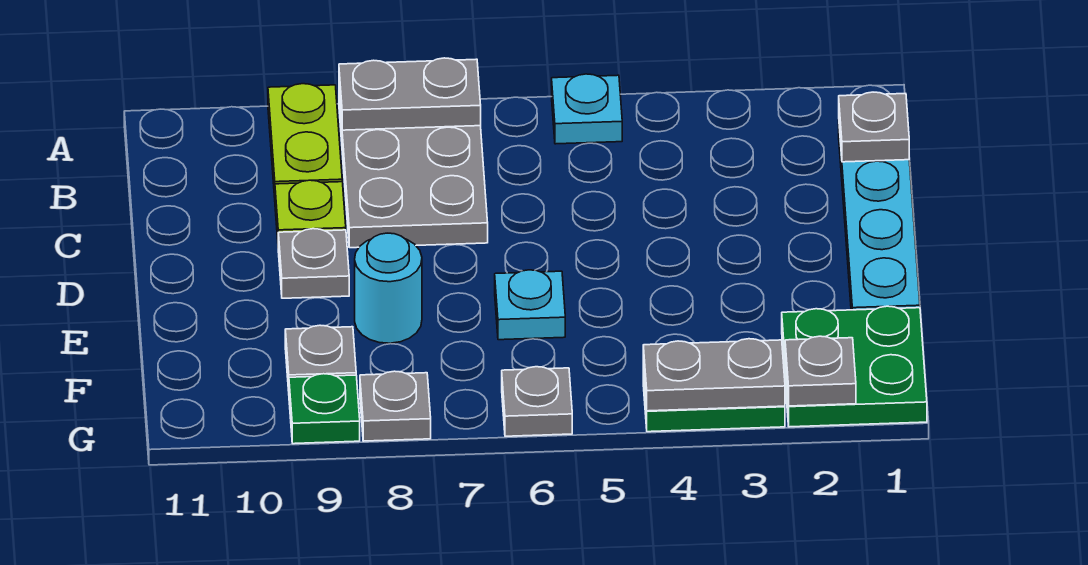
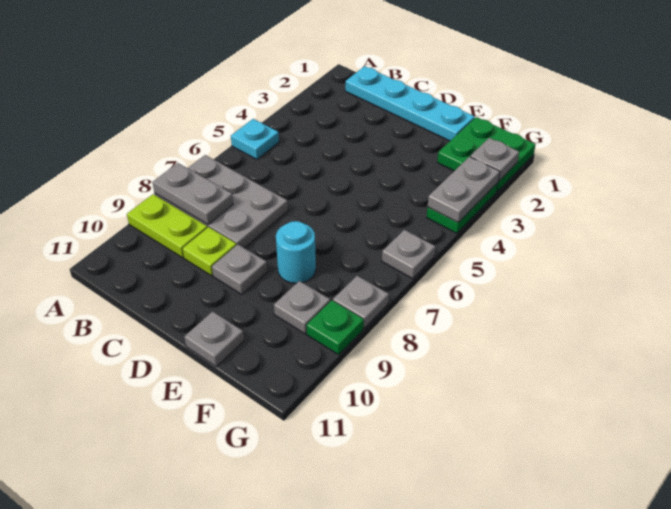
grey plate A7:A8 level 2 -> grey plate A8:B8 level 2
grey plate B1 level 2 -> grey plate E11 level 1
cyan plate E6 level 1 -> none

